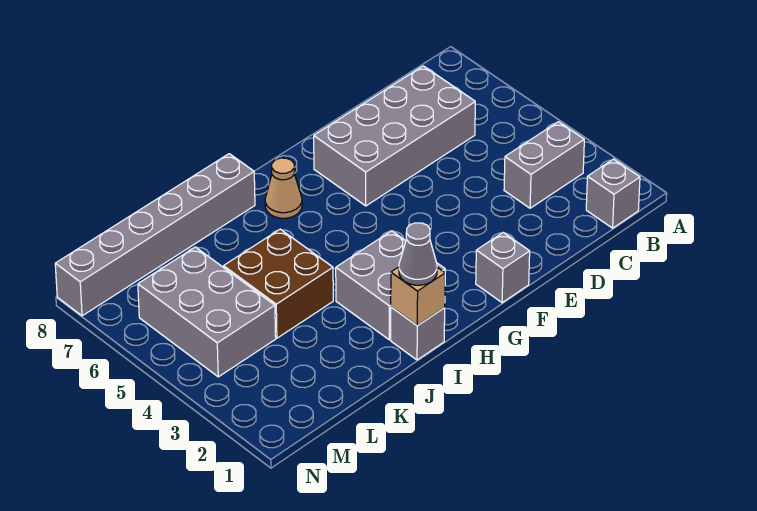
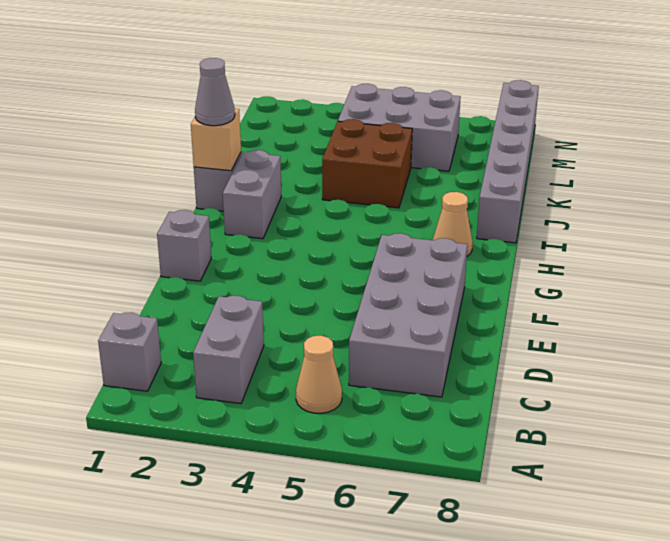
none -> tan cone B5 level 1
grey brick H2:I3 level 1 -> grey brick H2:I2 level 1

